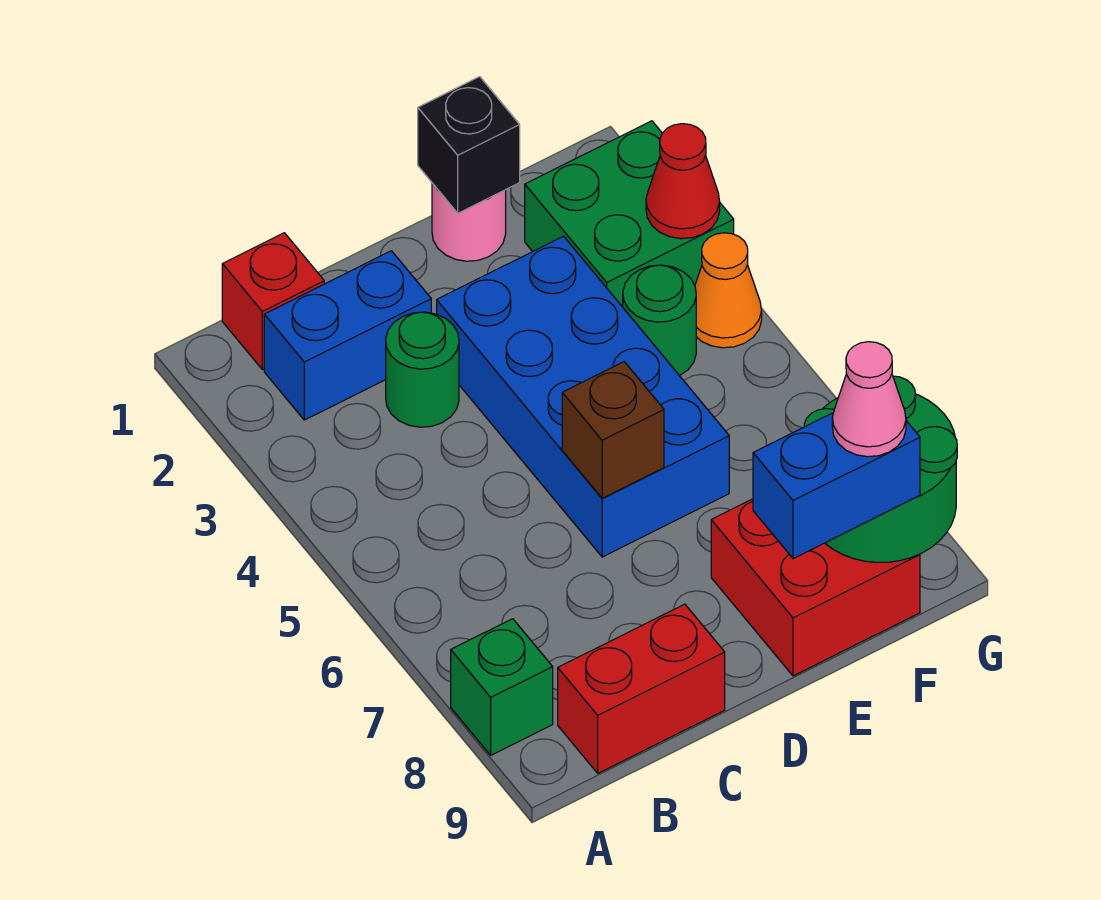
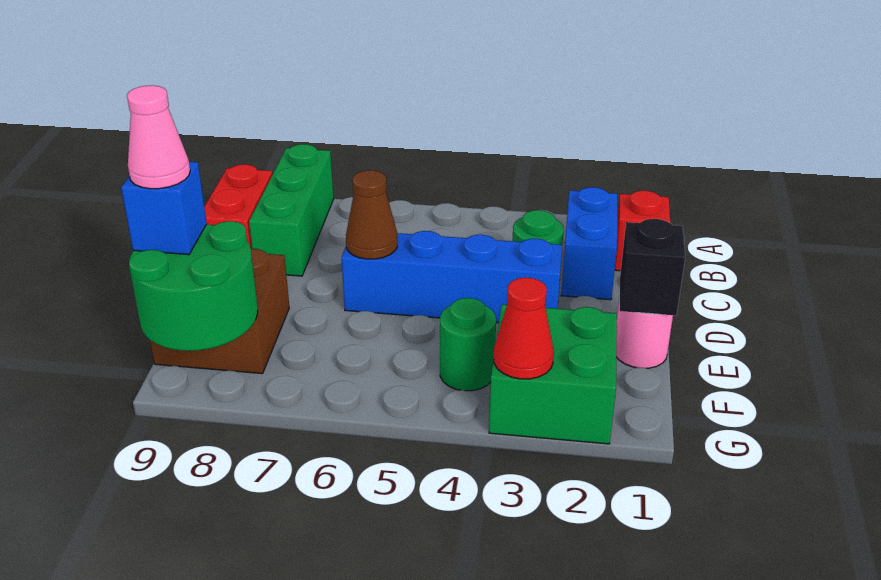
green brick A8 level 1 -> green brick A8:C8 level 1
blue brick D3:E6 level 1 -> blue brick D3:D6 level 1
brown brick D6 level 2 -> brown cone D6 level 2
red brick E8:F9 level 1 -> brown brick E8:F9 level 1
blue brick E9:F9 level 3 -> blue brick F9 level 3
orange cone G4 level 1 -> none

